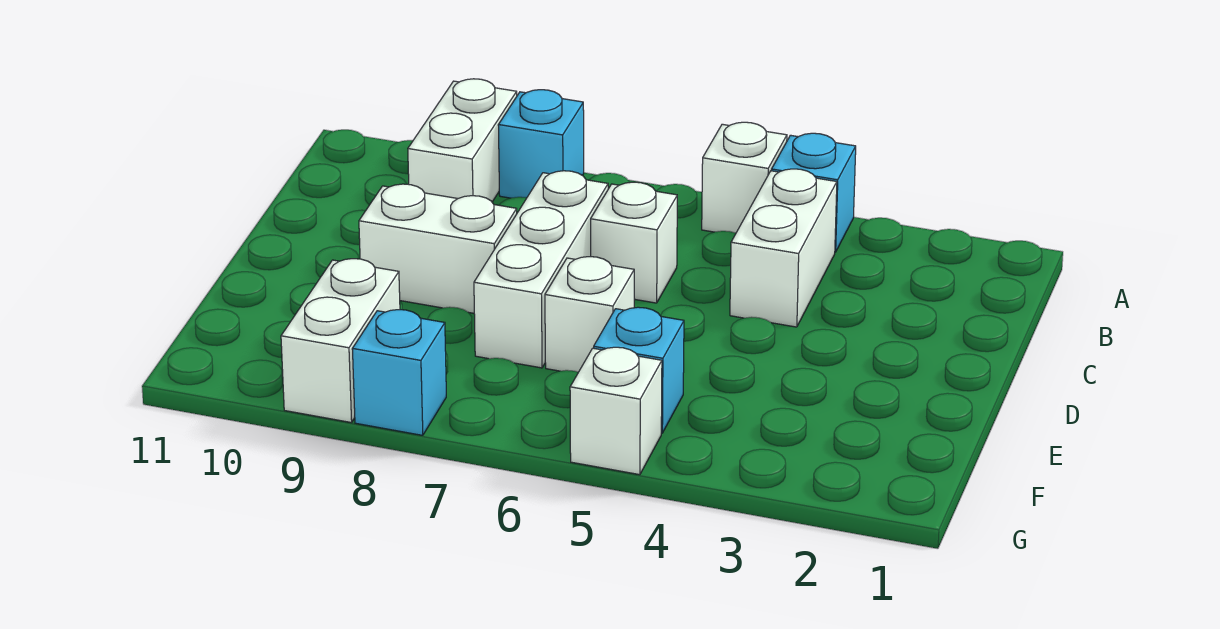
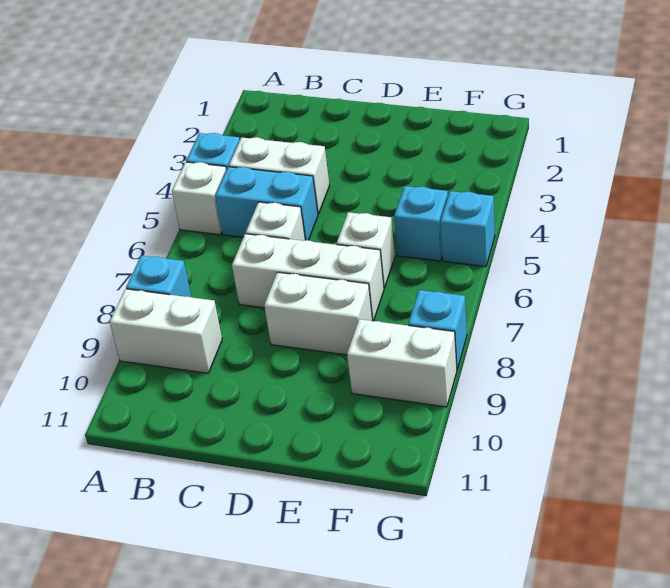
none -> cyan brick B5:C5 level 1
white brick D8:D9 level 1 -> white brick D8:E8 level 1
white brick G5 level 1 -> cyan brick G5 level 1

